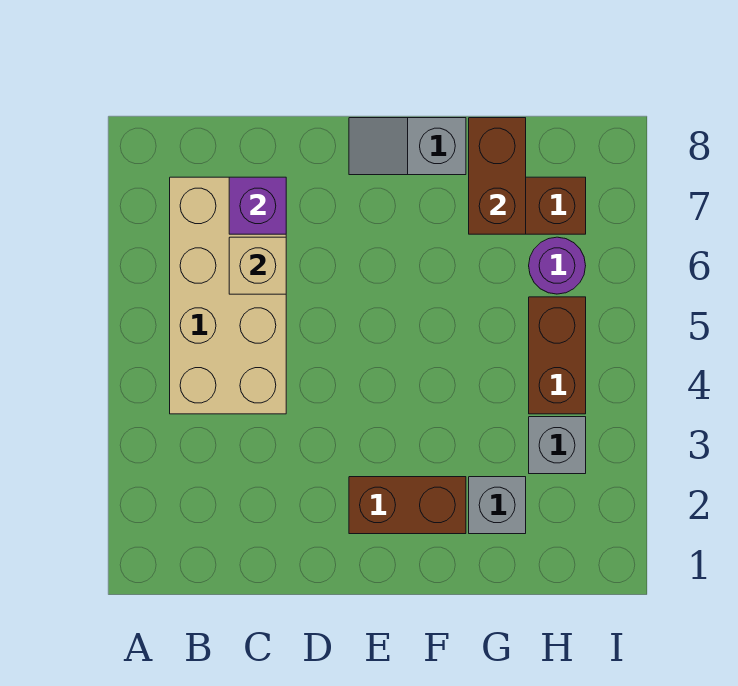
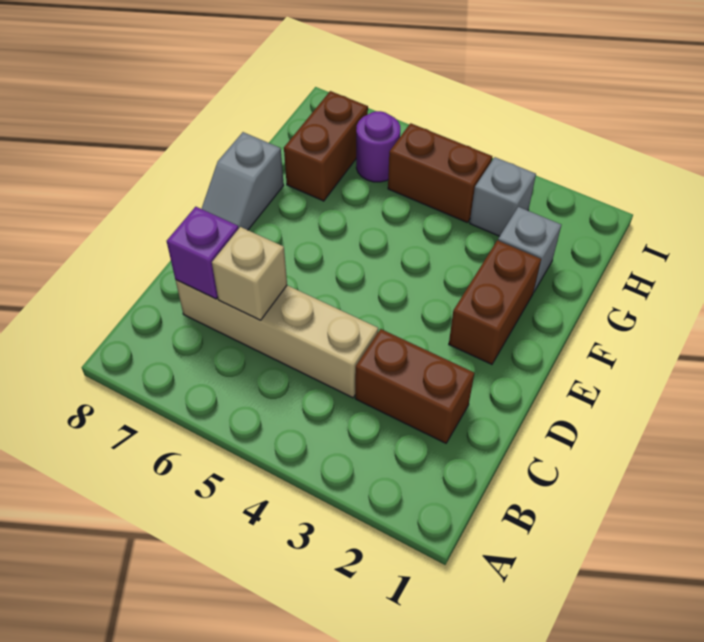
tan brick B4:C7 level 1 -> tan brick C4:C7 level 1
brown brick G7:G8 level 2 -> brown brick C2:C3 level 1

